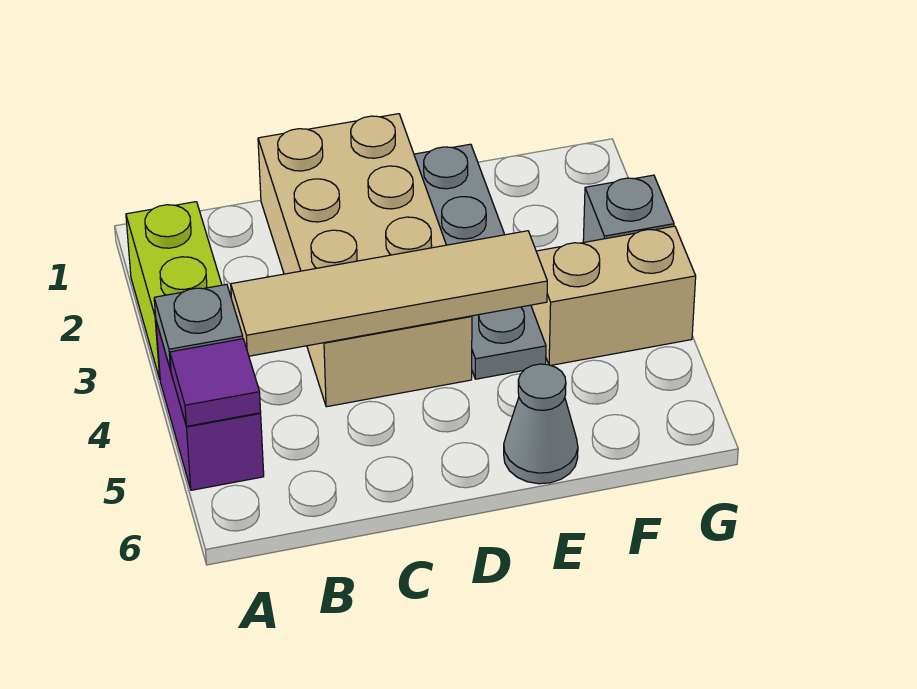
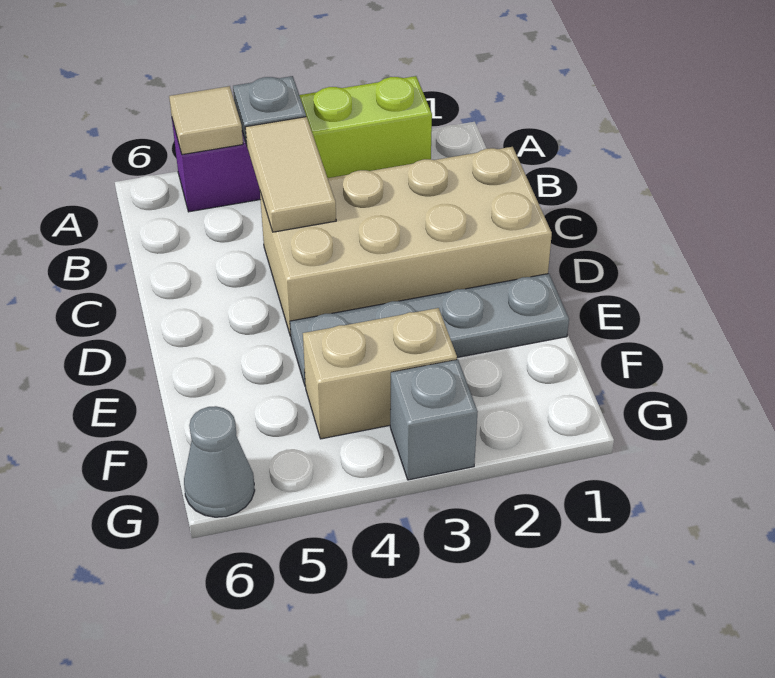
purple tile A5 level 2 -> tan tile A5 level 2
tan tile B4:E4 level 2 -> tan tile B4:C4 level 2
grey cone E6 level 1 -> grey cone G6 level 1
tan brick F4:G4 level 1 -> tan brick F3:F4 level 1

